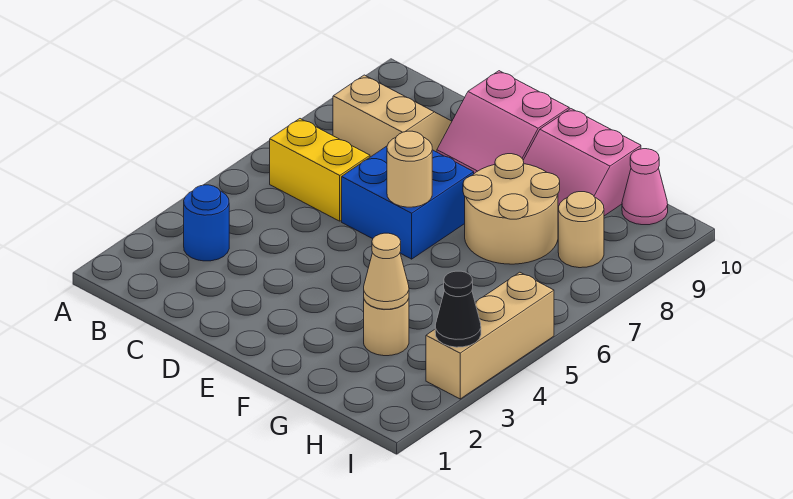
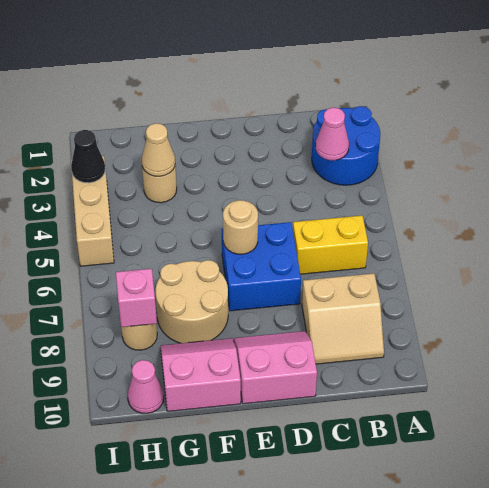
blue round brick B3 level 1 -> blue round brick A2:B3 level 1
none -> pink cone B3 level 2
none -> pink brick H8 level 2

